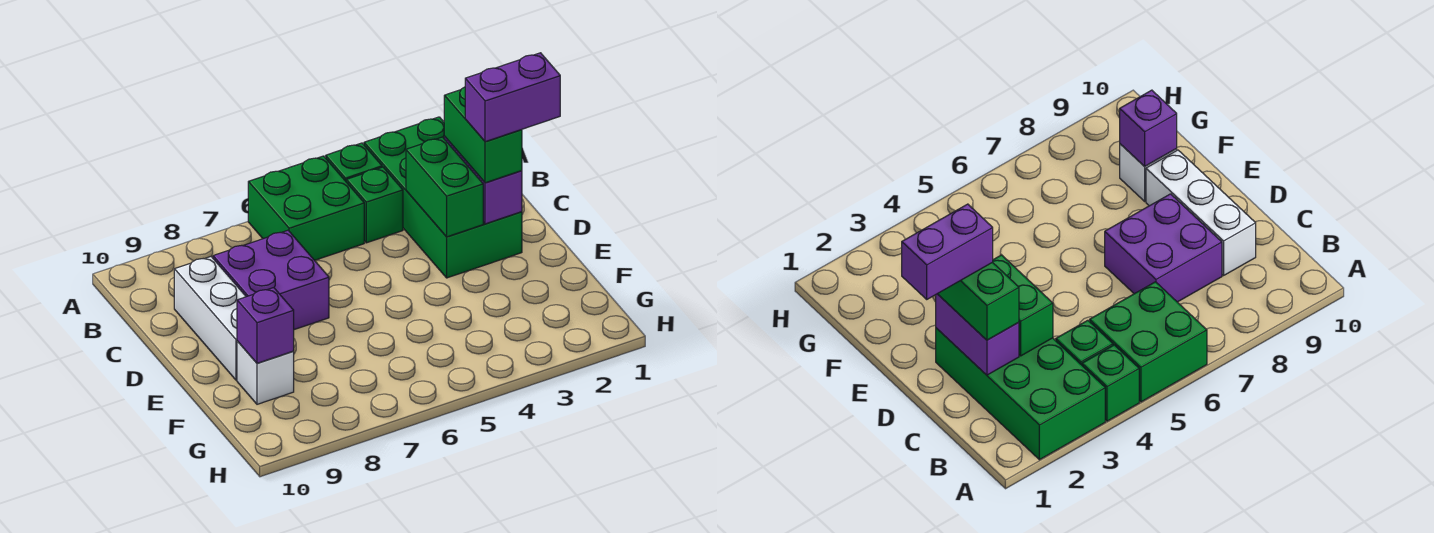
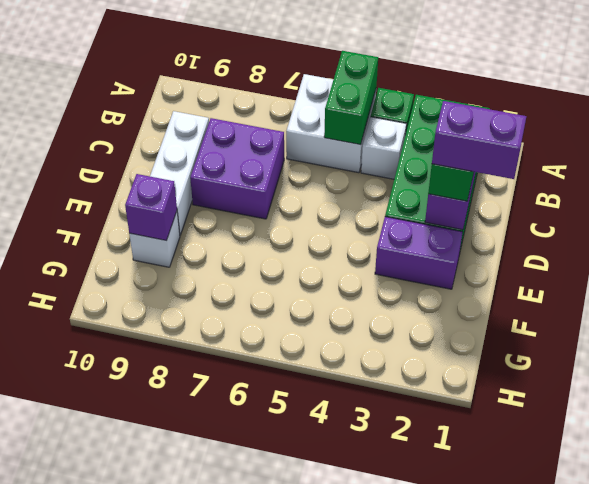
green brick A5:B6 level 1 -> white brick A5:B6 level 1
green brick B4 level 1 -> white brick B4 level 1
green brick C3:D3 level 2 -> green brick A5:B5 level 2
none -> purple brick E2:E3 level 1

